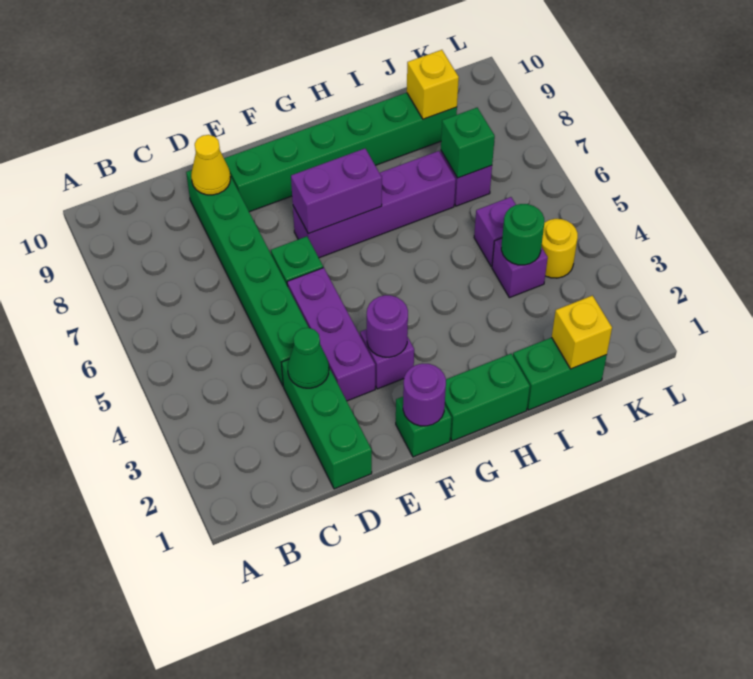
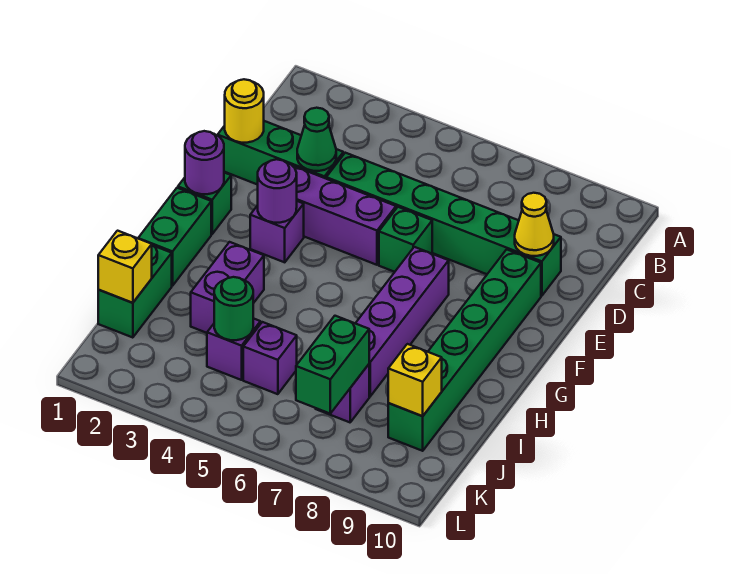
purple brick F7:G7 level 2 -> purple brick H3:I3 level 1
green brick J7 level 2 -> green brick J7:K7 level 2
yellow round brick K4 level 1 -> yellow round brick D1 level 2

